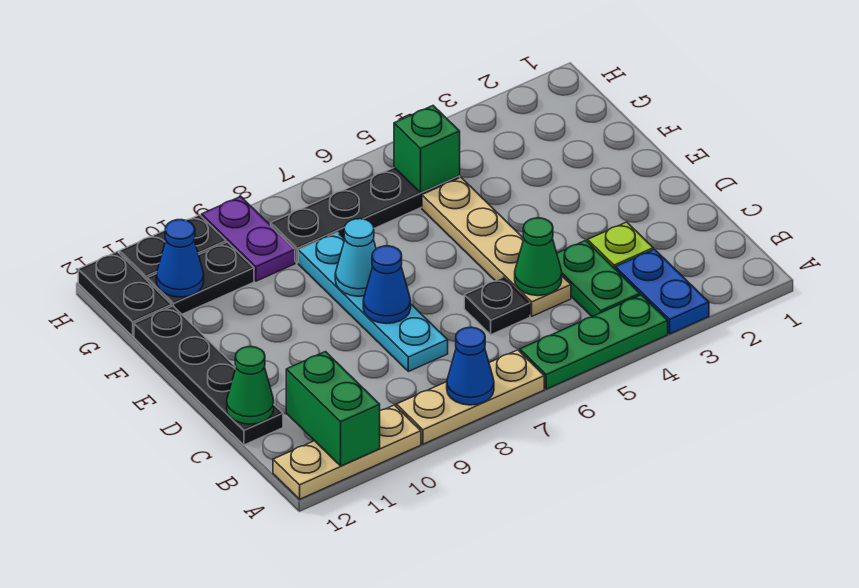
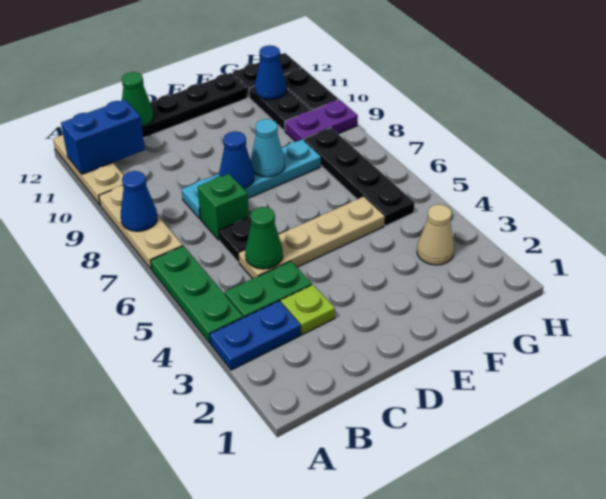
green brick A11:B11 level 2 -> blue brick A11:B11 level 2
none -> tan cone G3 level 1
green brick G5 level 2 -> green brick C7 level 1

